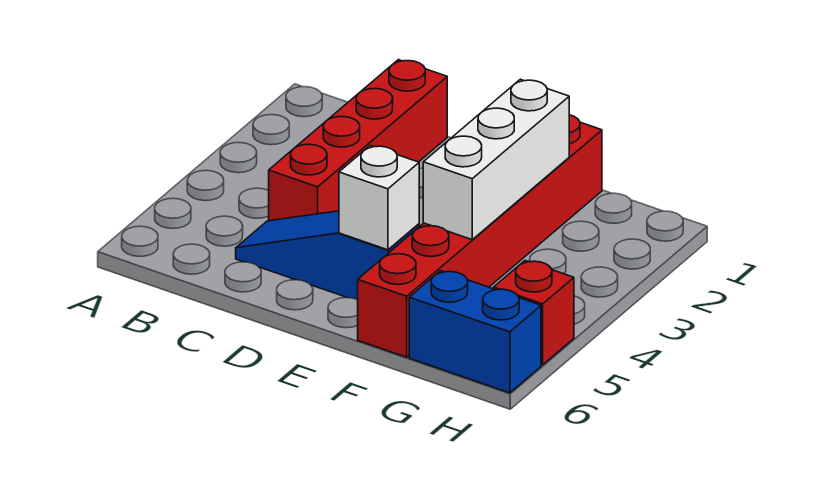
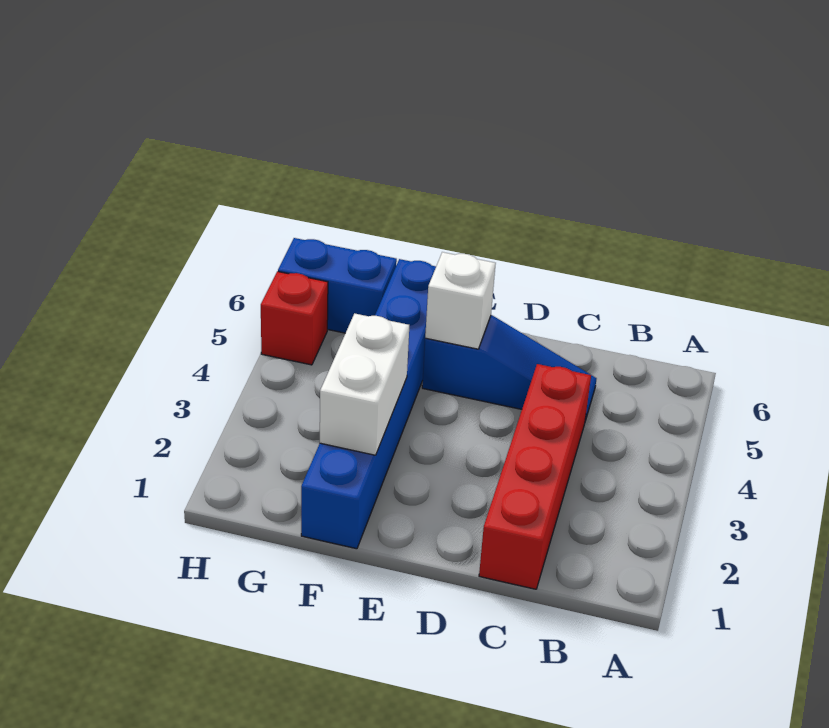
red brick F1:F6 level 1 -> blue brick F1:F6 level 1
white brick F2:F4 level 2 -> white brick F2:F3 level 2

